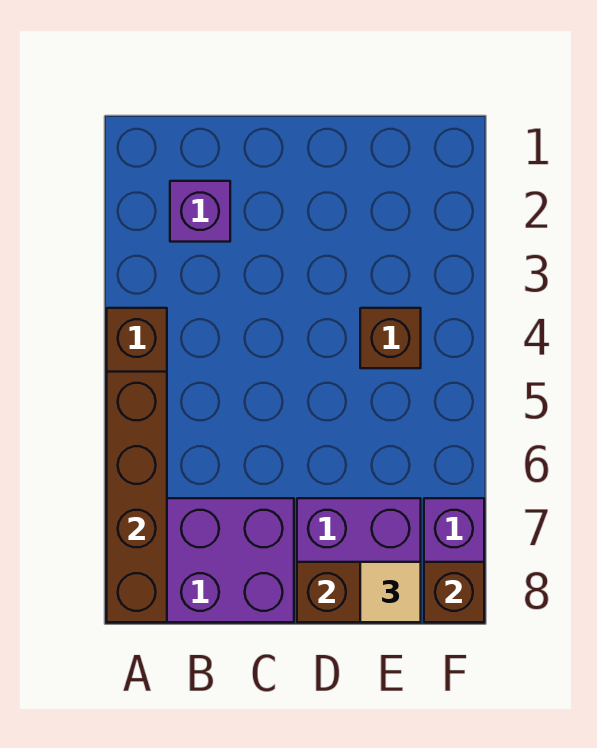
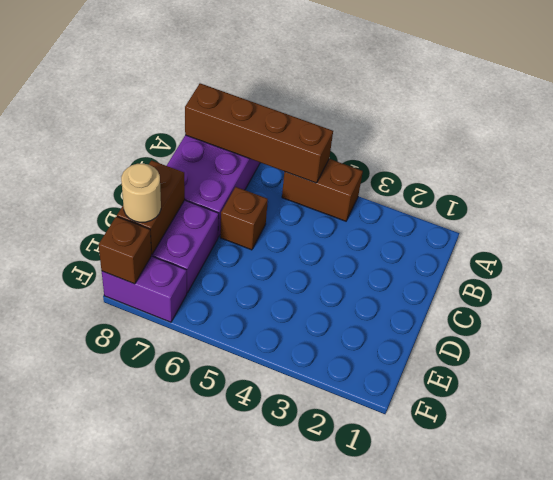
purple brick B2 level 1 -> none
brown brick E4 level 1 -> brown brick C6 level 1
tan tile E8 level 3 -> tan round brick E8 level 3

